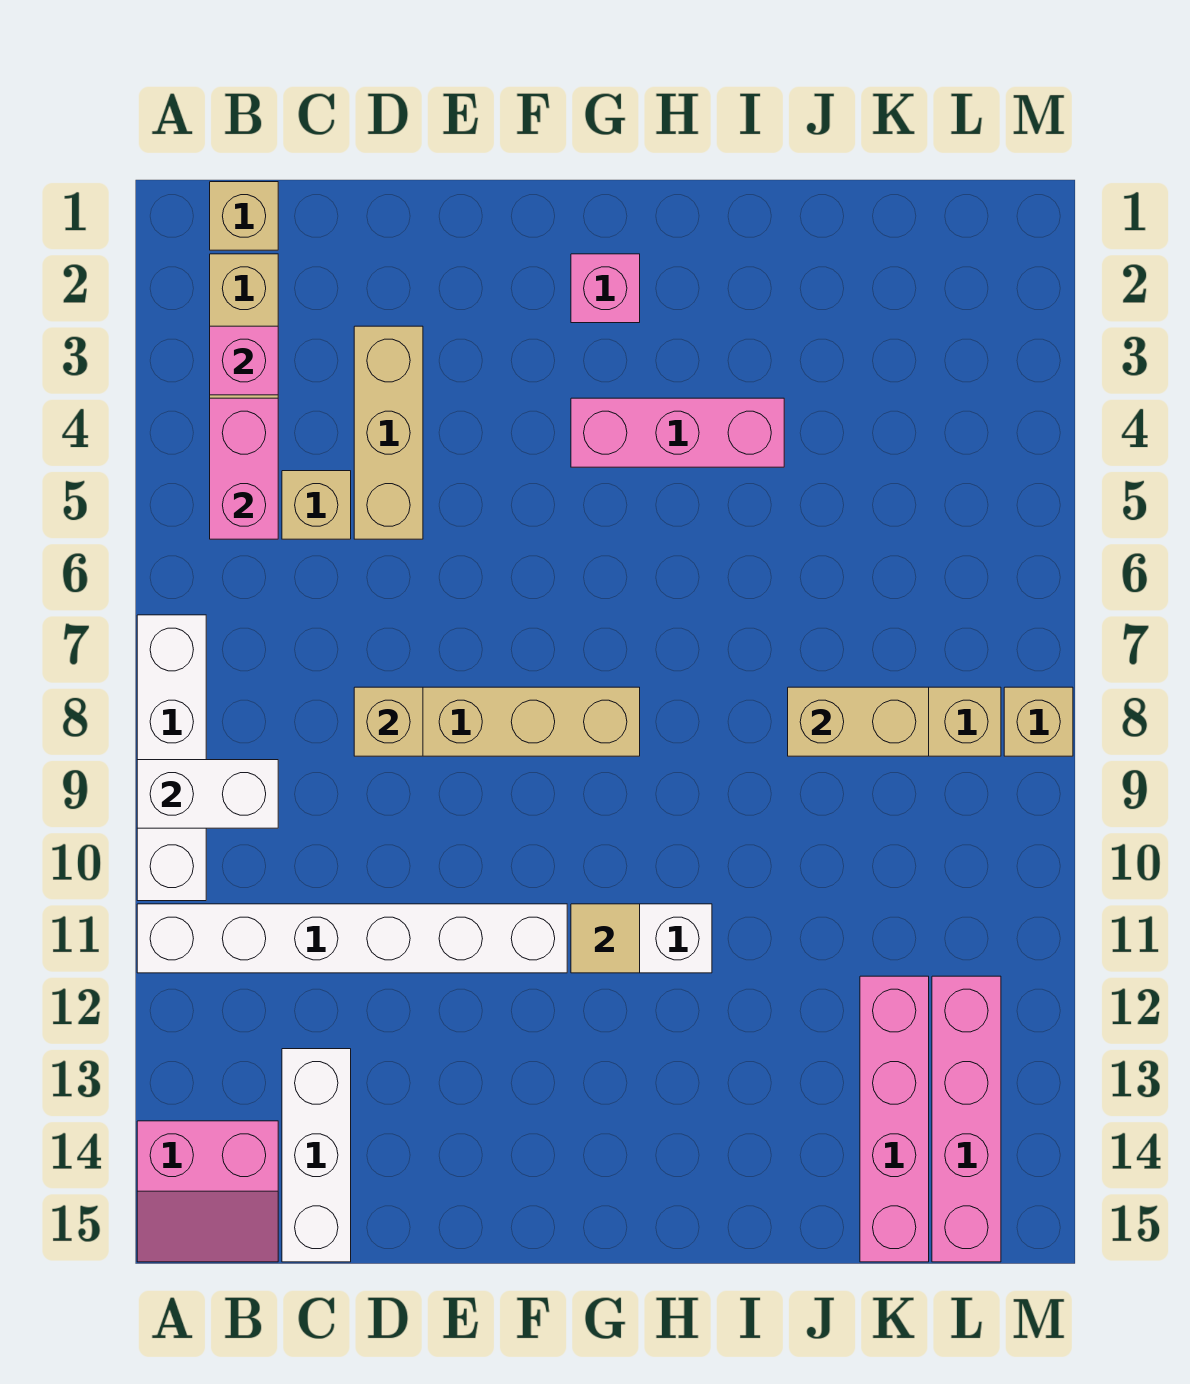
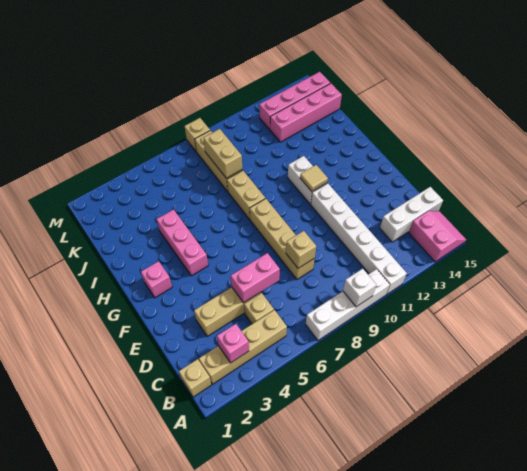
white brick A9:B9 level 2 -> white brick A9 level 2
pink brick B4:B5 level 2 -> pink brick D5:D6 level 2
none -> tan brick H8:I8 level 1

